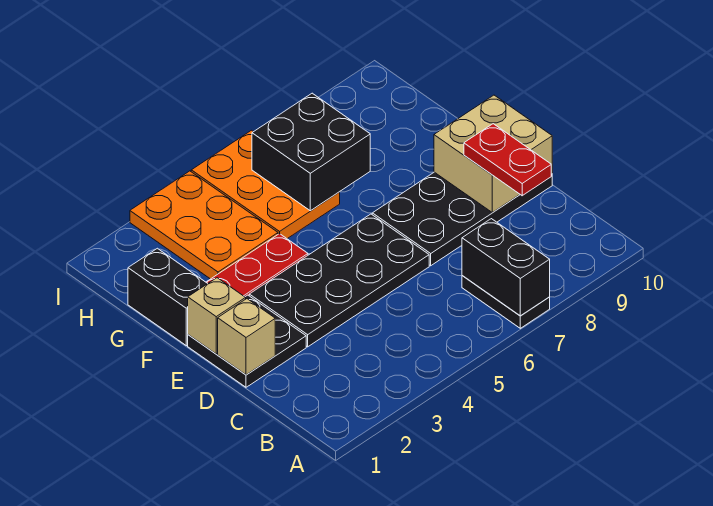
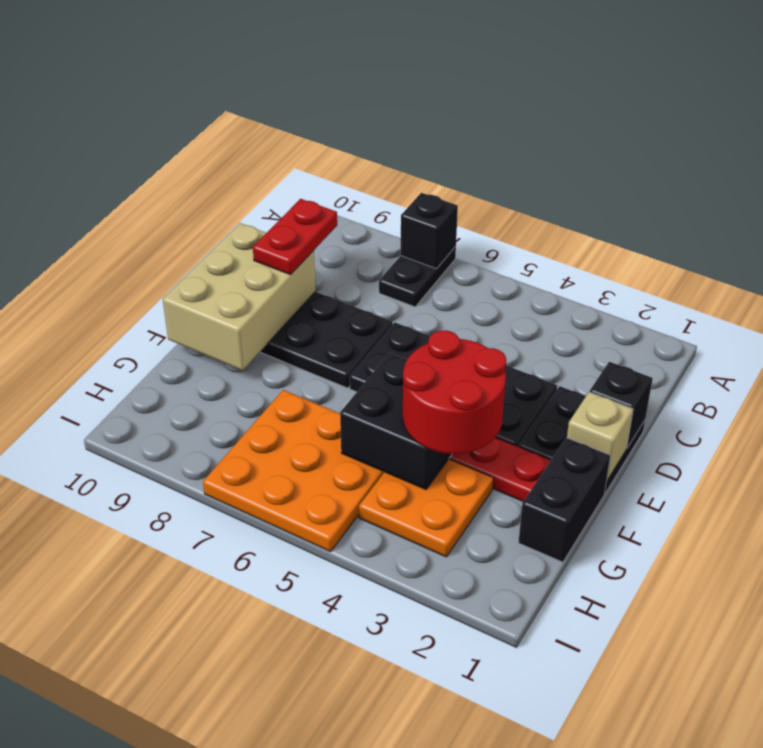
black brick A7:B7 level 2 -> black brick A7 level 2
tan brick D1 level 2 -> black brick D1 level 2
tan brick D9:E10 level 2 -> tan brick D9:F10 level 2
none -> red round brick F3:G4 level 3
orange plate G3:I4 level 1 -> orange plate G3:H4 level 1
orange plate G5:I6 level 1 -> orange plate G5:I7 level 1
black brick G6:H7 level 2 -> black brick F4:G5 level 2

